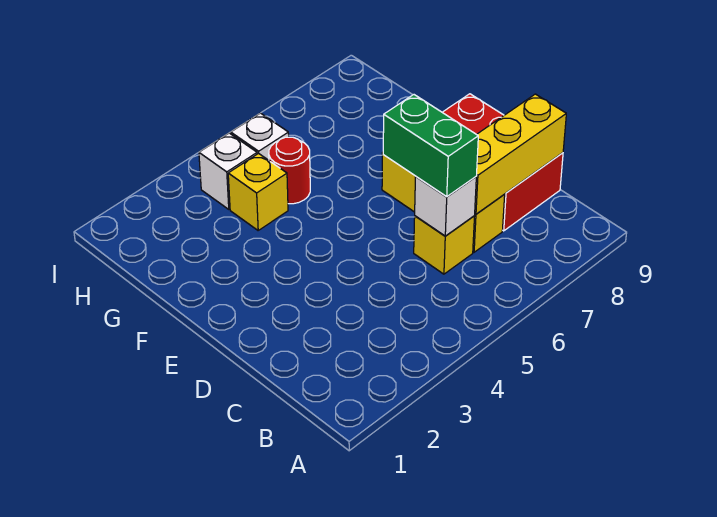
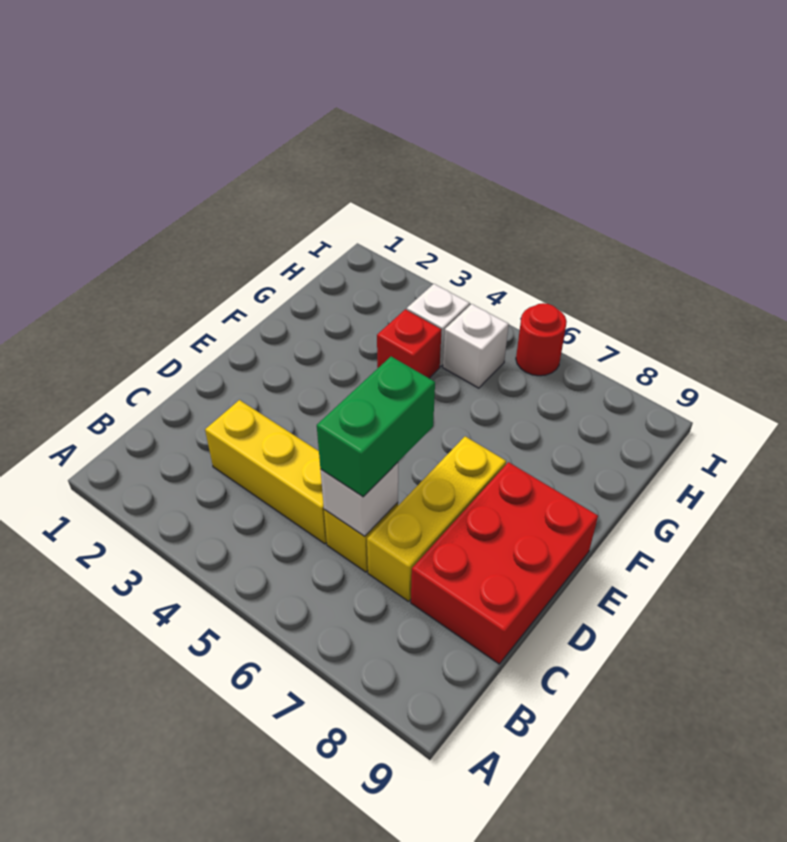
yellow brick C7:C9 level 2 -> yellow brick C3:C5 level 1
yellow brick G4 level 1 -> red brick G4 level 1
red round brick G5 level 1 -> red round brick I6 level 1

